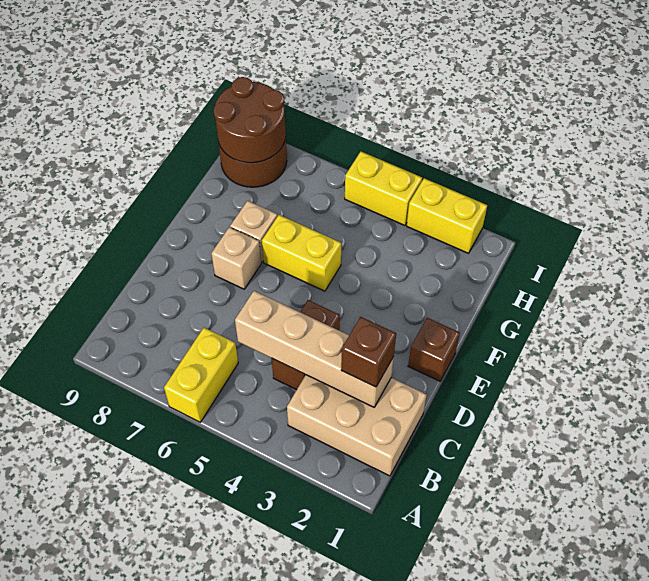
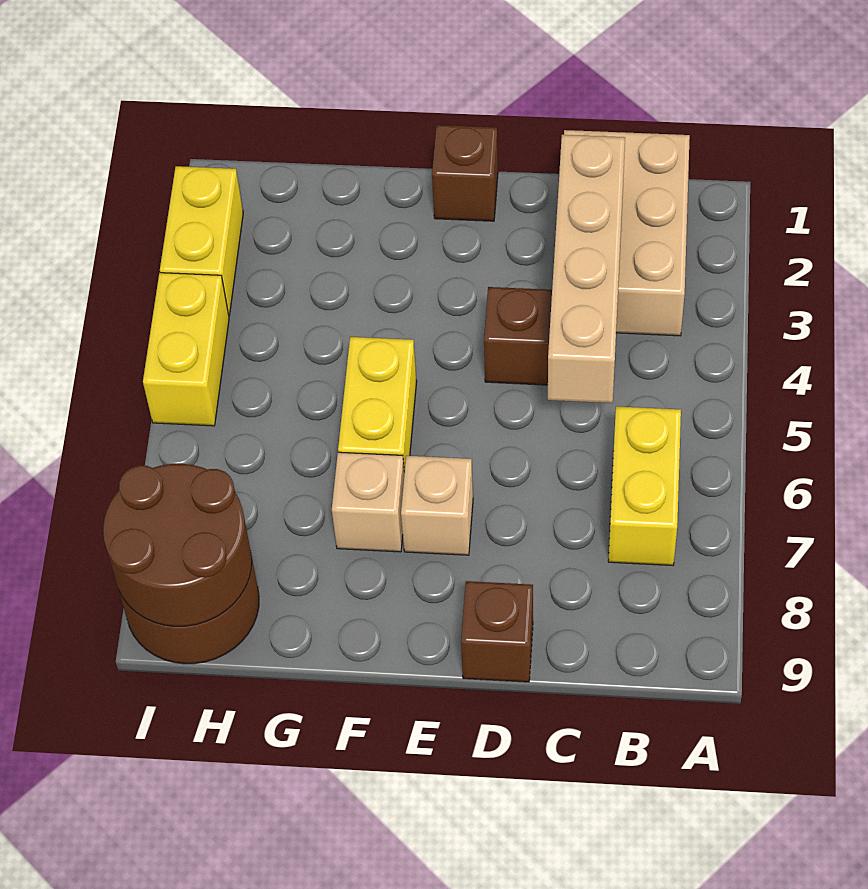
yellow brick A6:B6 level 1 -> yellow brick B6:B7 level 1
brown brick C2 level 3 -> brown brick D9 level 1

